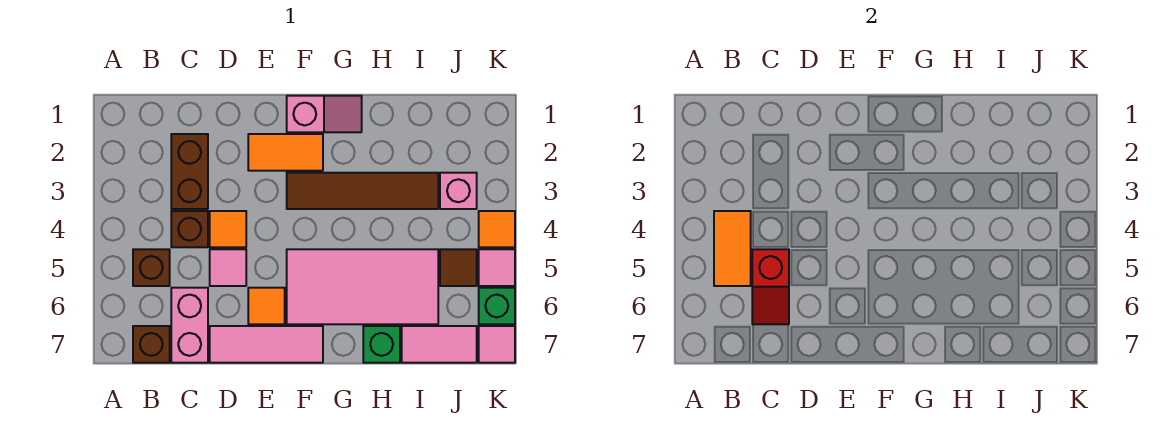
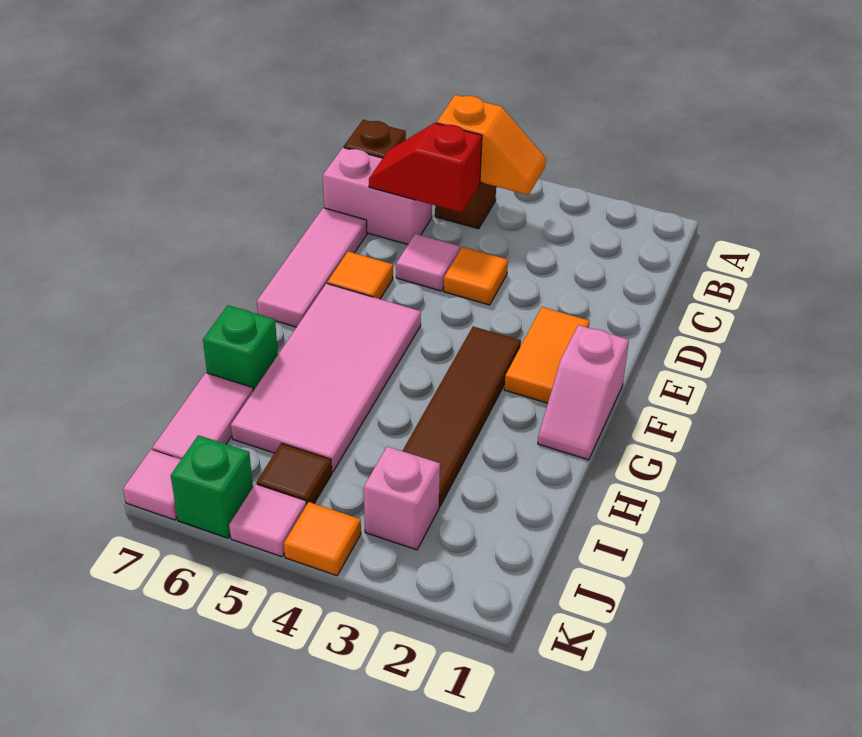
orange tile B4:B5 level 2 -> orange slope B4:B5 level 2 top 5
brown brick C2:C3 level 1 -> none
brown brick C4 level 1 -> none

